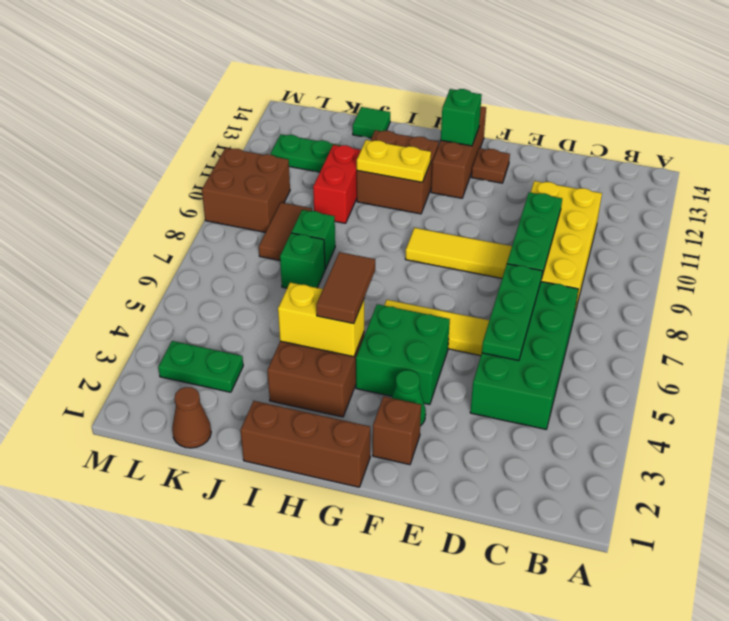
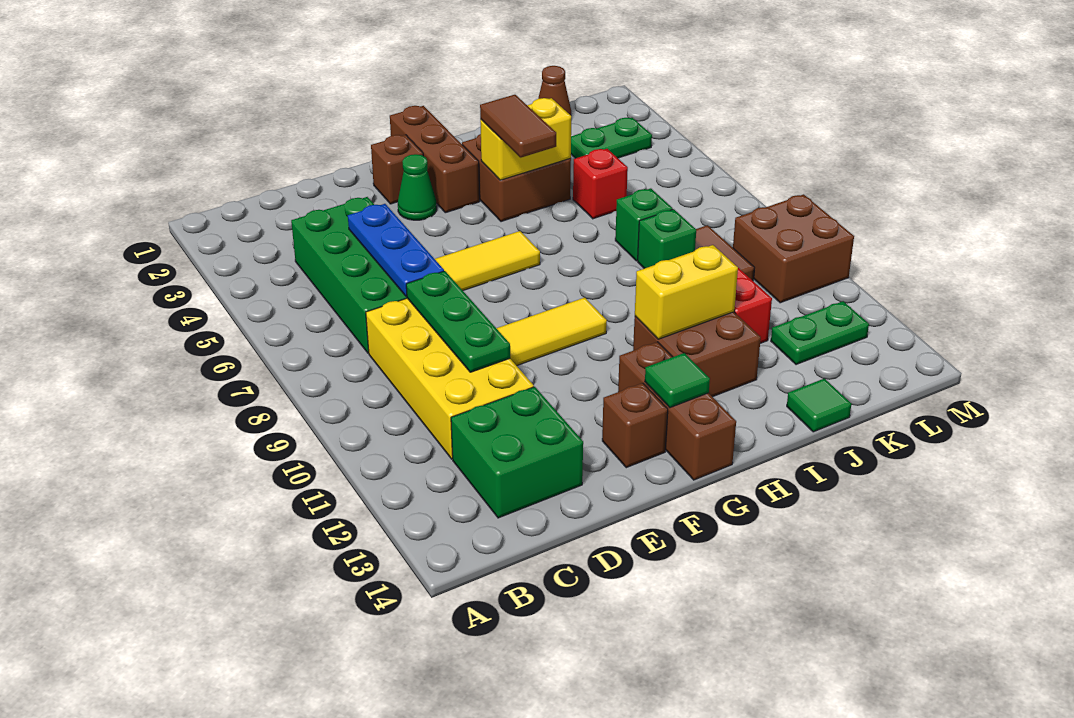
green plate D5:D7 level 2 -> blue plate D5:D7 level 2
green brick F4:G5 level 1 -> green brick C12:D13 level 1
brown plate F13 level 1 -> brown brick F13 level 1
brown brick G1:I1 level 1 -> brown brick G1:G3 level 1
green brick G13 level 2 -> green tile G13 level 2
yellow plate H11:I11 level 2 -> yellow brick H11:I11 level 2
none -> red brick J5 level 1

